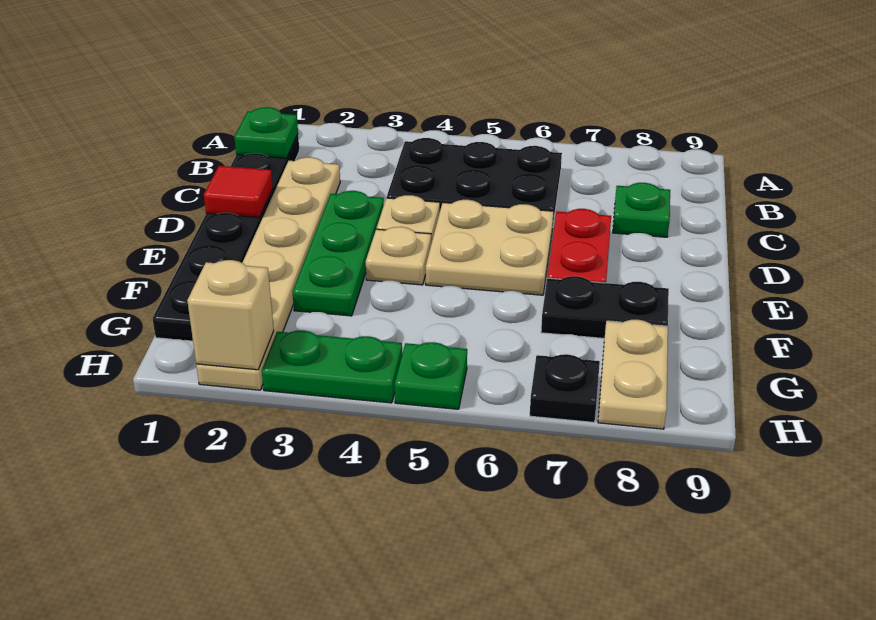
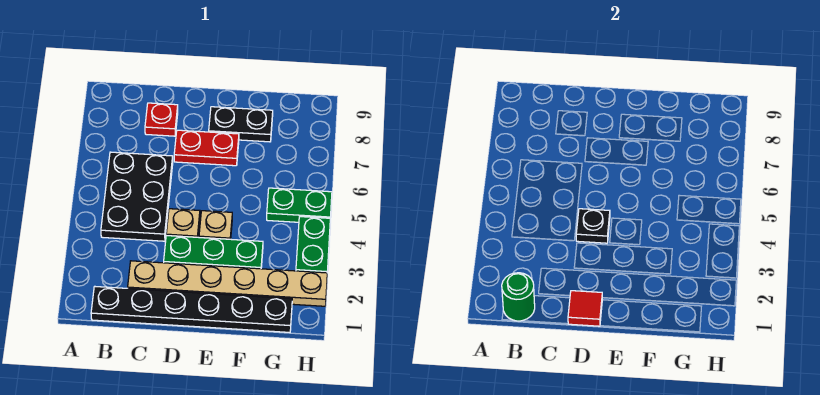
green plate B1 level 2 -> green round brick B1 level 2
green plate C8 level 1 -> red plate C8 level 1
tan plate D5:E6 level 1 -> none
black plate F7:F8 level 1 -> black plate E8:F8 level 1
tan plate G8:H8 level 1 -> none
tan brick H2 level 2 -> none
green plate H5 level 1 -> green plate G5:H5 level 1
black plate H7 level 1 -> black plate D4 level 2

